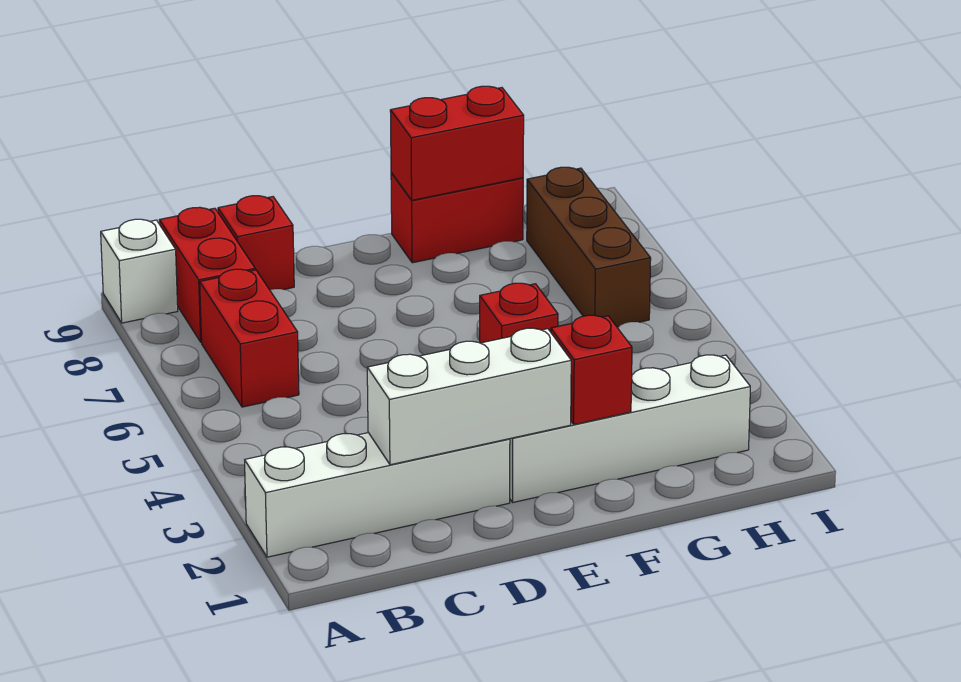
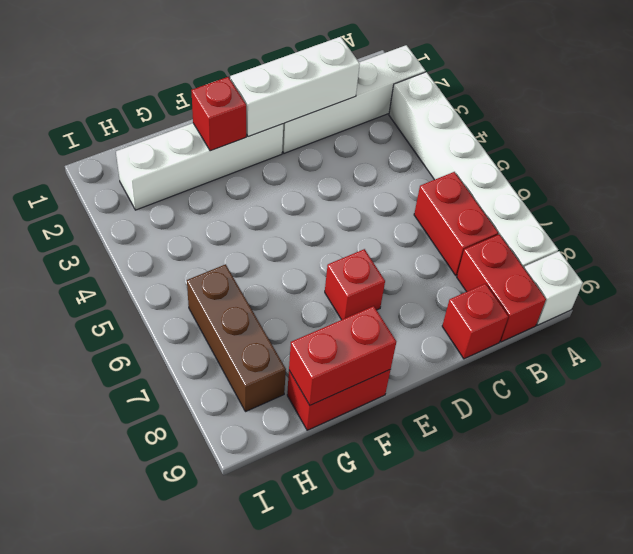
none -> white brick A3:A8 level 1
red brick F5 level 1 -> red brick E7 level 1

